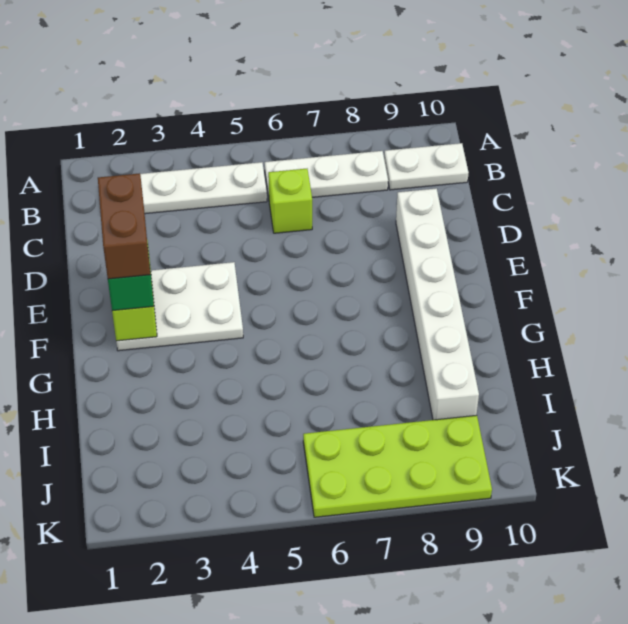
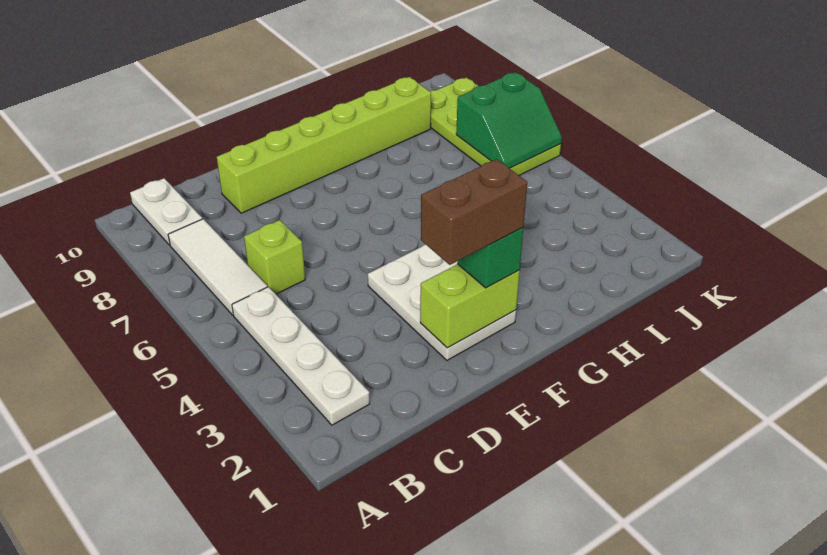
white plate B6:B8 level 1 -> white tile B6:B8 level 1
white brick D9:I9 level 1 -> lime brick D9:I9 level 1
none -> green slope J6:K7 level 2 top 7

